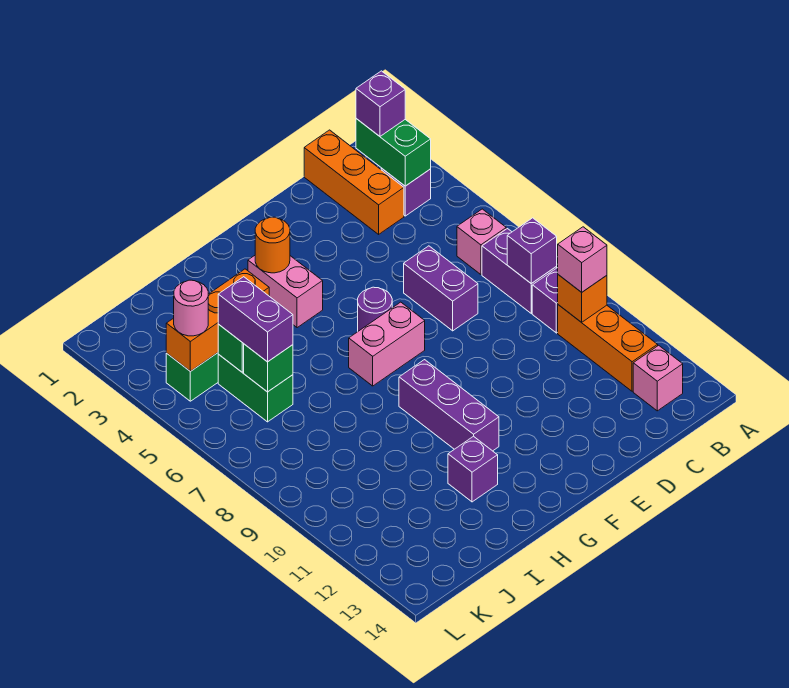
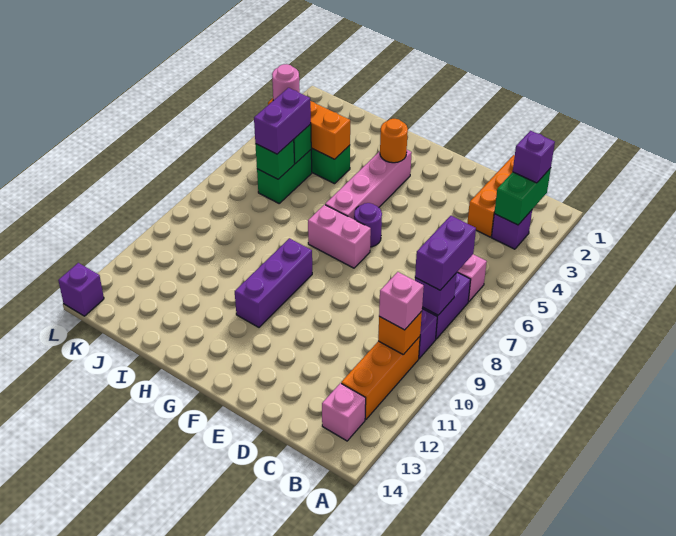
purple brick D6:D7 level 1 -> purple brick B7:B8 level 3
pink brick G3:G4 level 1 -> pink brick G3:G6 level 1
purple brick H12 level 1 -> purple brick L14 level 1

